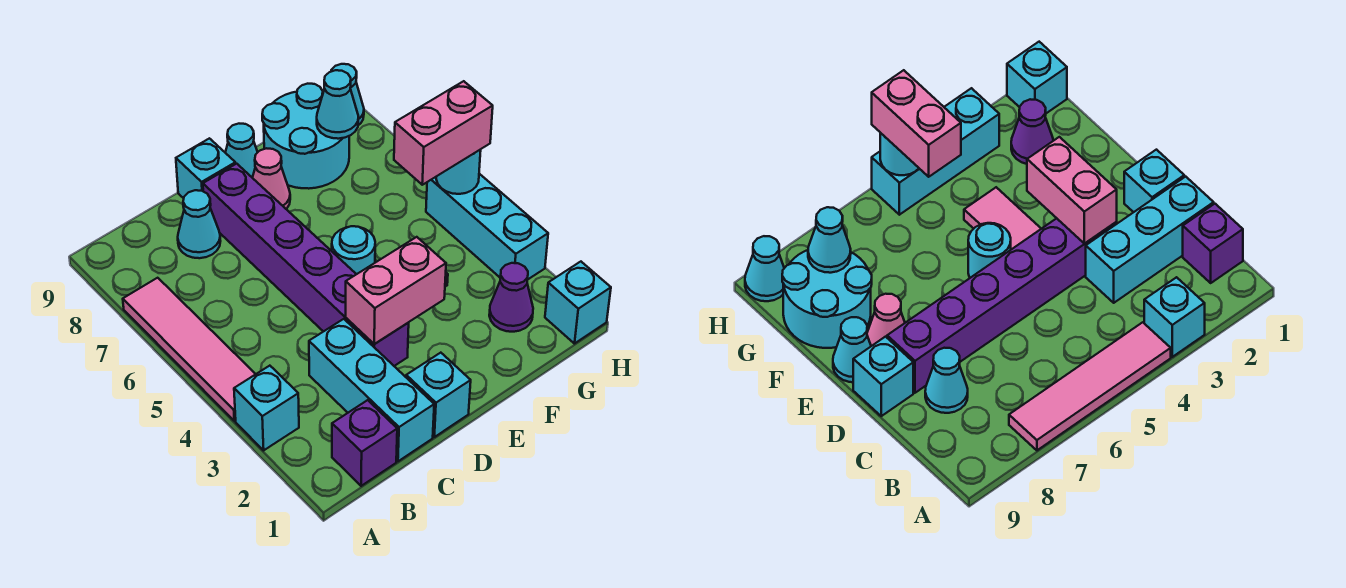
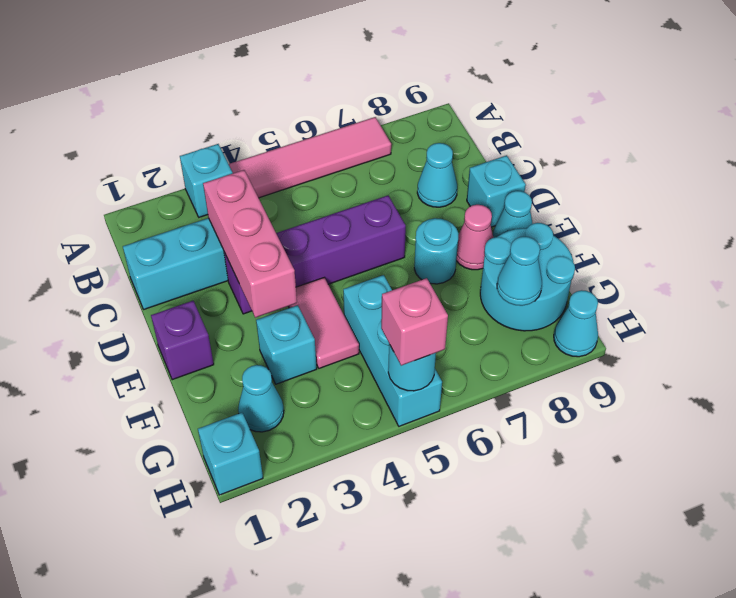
purple brick B1 level 1 -> purple brick E1 level 1
cyan brick D1 level 1 -> cyan brick F3 level 1
purple brick D3:D8 level 1 -> purple brick D3:D6 level 1
pink brick D3:E3 level 2 -> pink brick C3:E3 level 2
cyan round brick E5 level 1 -> cyan round brick E7 level 1
purple cone G2 level 1 -> cyan cone G2 level 1
pink brick G5:H5 level 3 -> pink brick H5 level 3
cyan brick H3:H5 level 1 -> cyan brick F5:H5 level 1

